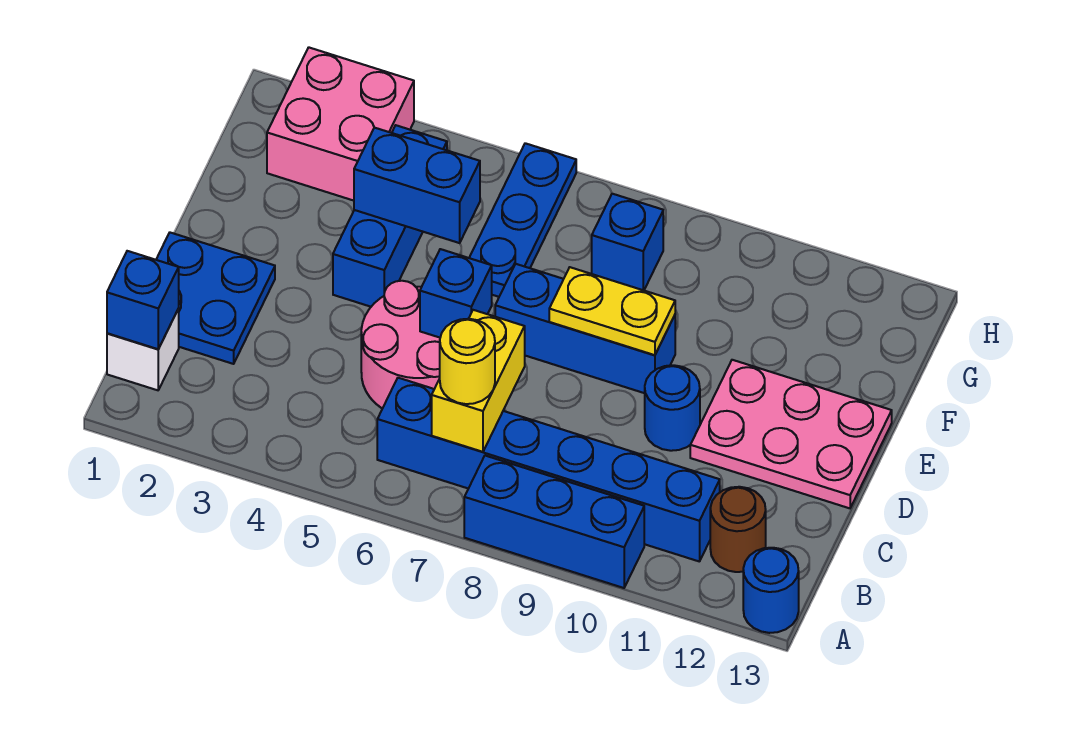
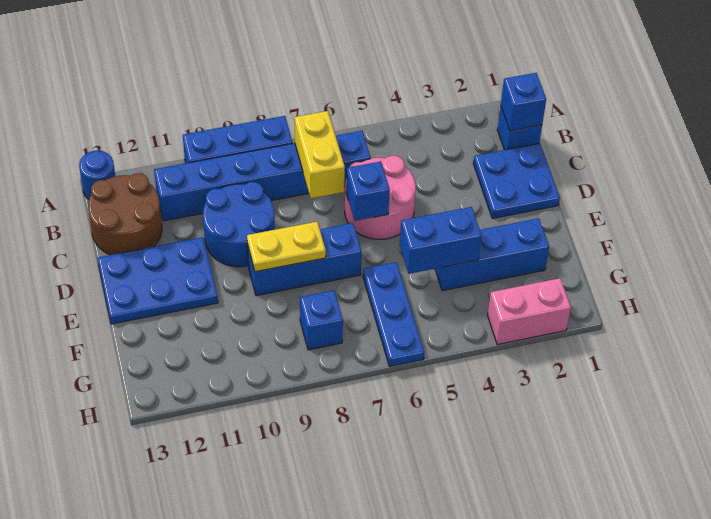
white brick B1 level 1 -> blue brick B1 level 1
yellow round brick B7 level 3 -> none
brown round brick B12 level 1 -> brown round brick B12:C13 level 1
blue round brick D10 level 1 -> blue round brick C9:D10 level 1
pink plate D11:E13 level 1 -> blue plate D11:E13 level 1
blue brick E4:G4 level 1 -> blue brick F2:F4 level 1
pink brick G2:H3 level 1 -> pink brick H2:H3 level 1

